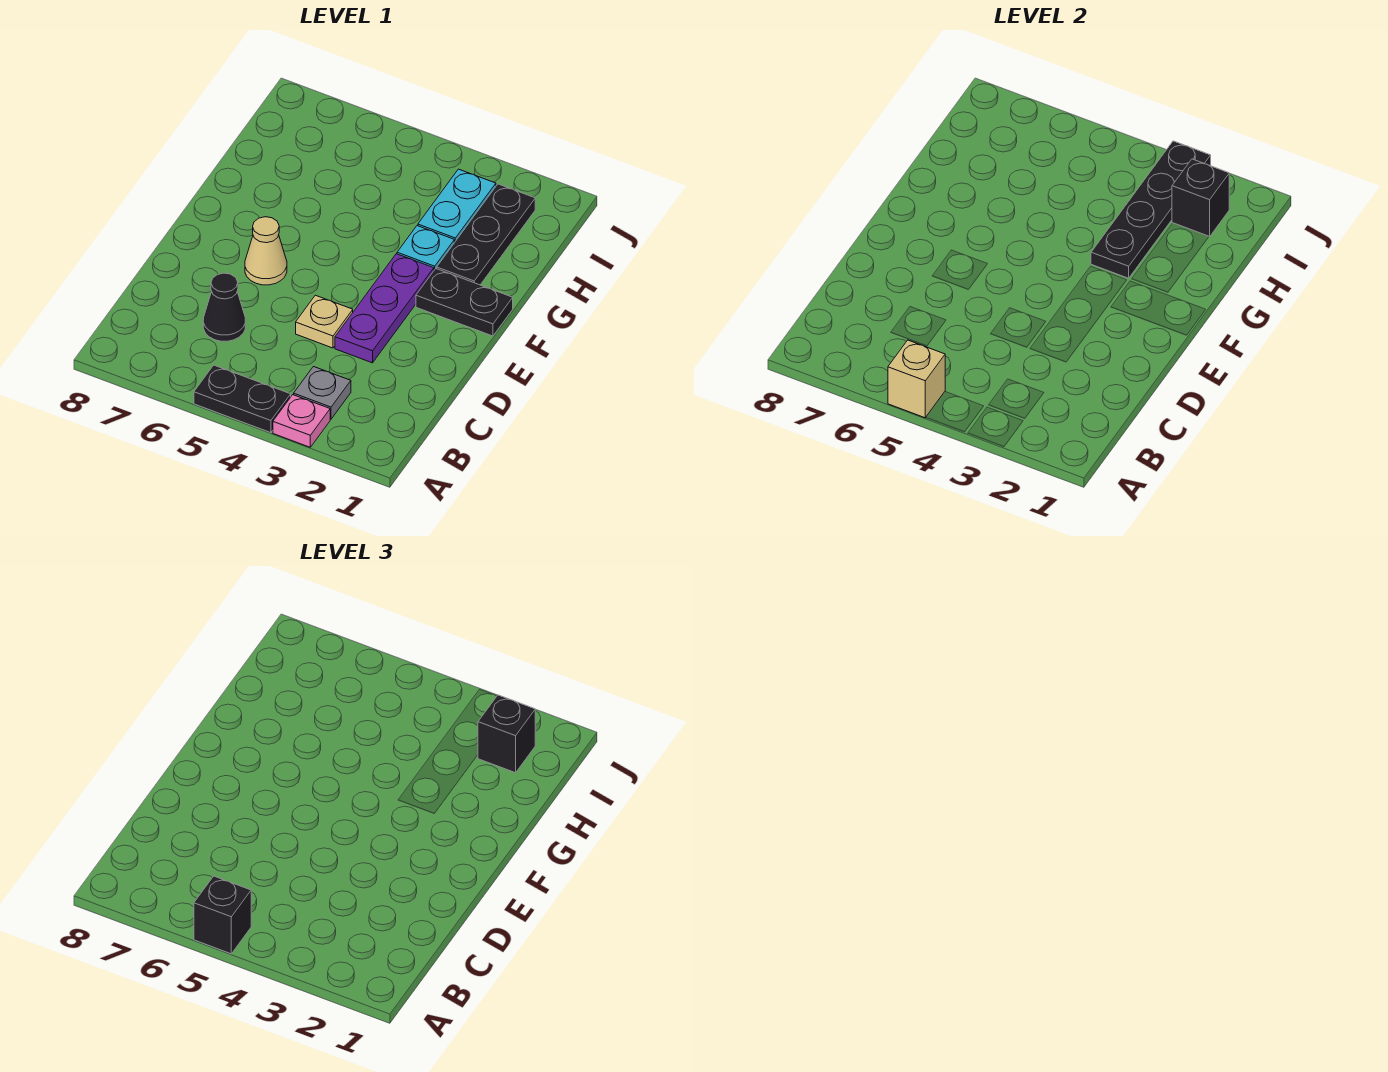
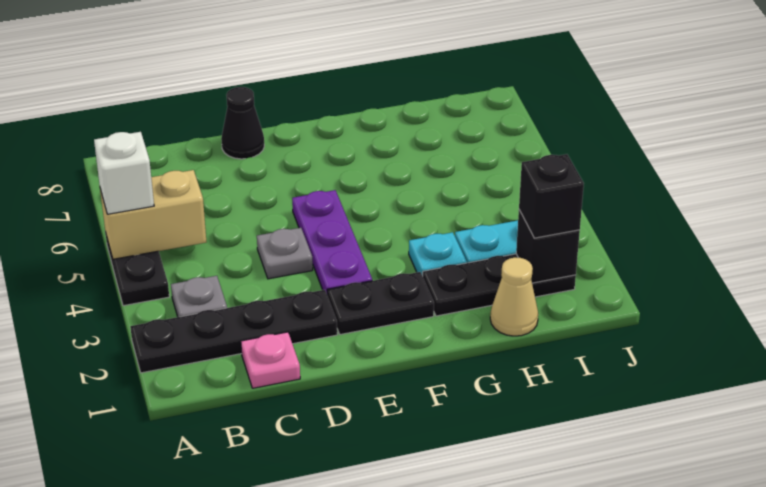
pink plate A3 level 1 -> pink plate C1 level 1
tan brick A5 level 2 -> tan brick A5:B5 level 2
black brick A5 level 3 -> white brick A5 level 3
black cone C6 level 1 -> black cone D8 level 1
purple plate D3:F3 level 1 -> purple plate E3:E5 level 1
tan plate D4 level 1 -> grey plate D4 level 1
tan cone E6 level 1 -> tan cone H1 level 1
black plate F1:F2 level 1 -> black plate E2:F2 level 1
black plate G3:J3 level 2 -> black plate A2:D2 level 1

